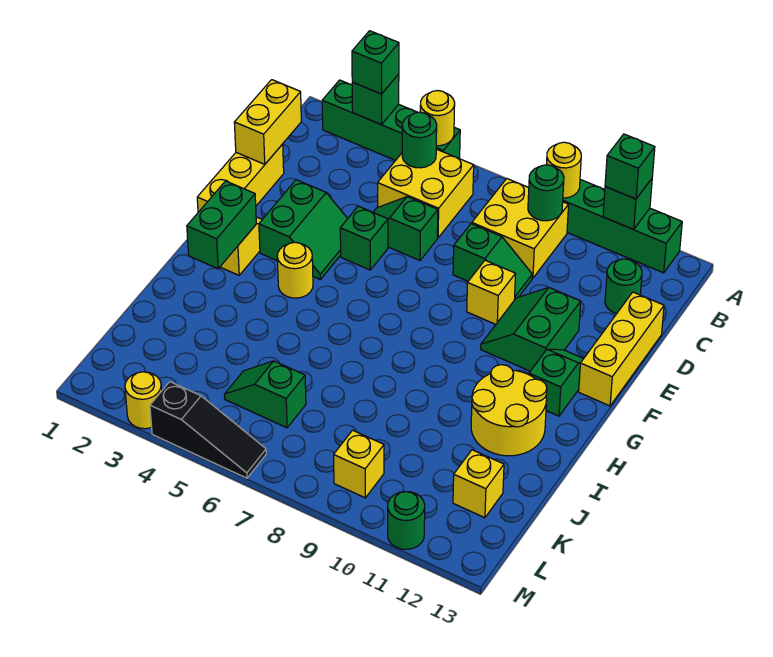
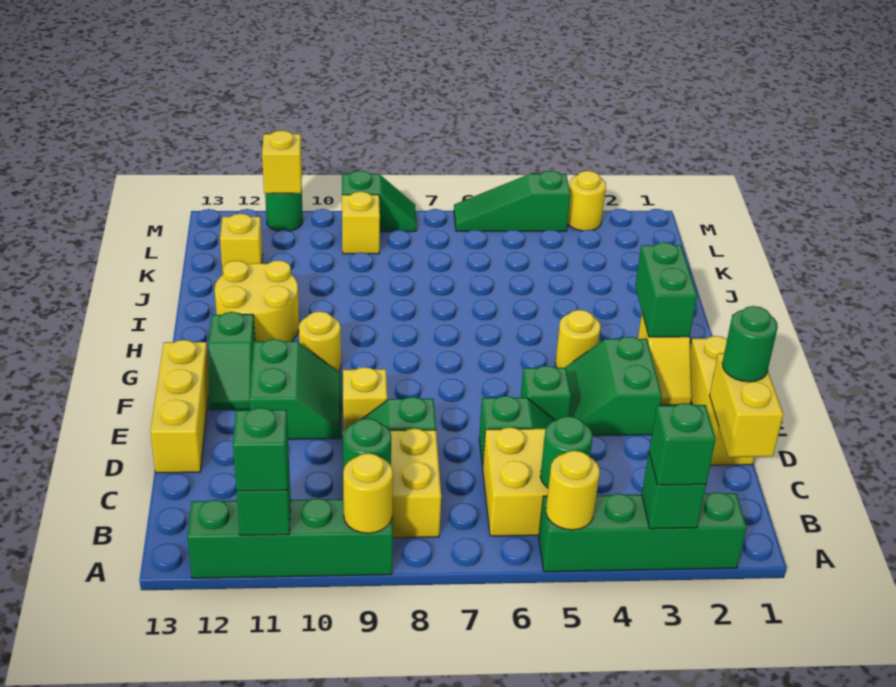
green round brick C12 level 1 -> green round brick D1 level 3
none -> yellow round brick G10 level 1
green slope K5:K6 level 1 top 6 -> green slope M8:M9 level 1 top 9
black slope M4:M6 level 1 top 4 -> green slope M4:M6 level 1 top 4
none -> yellow brick M11 level 2

